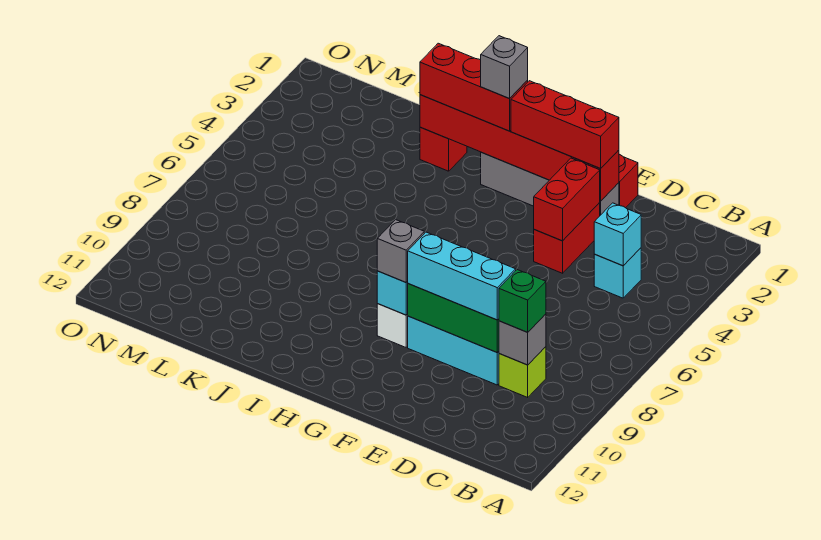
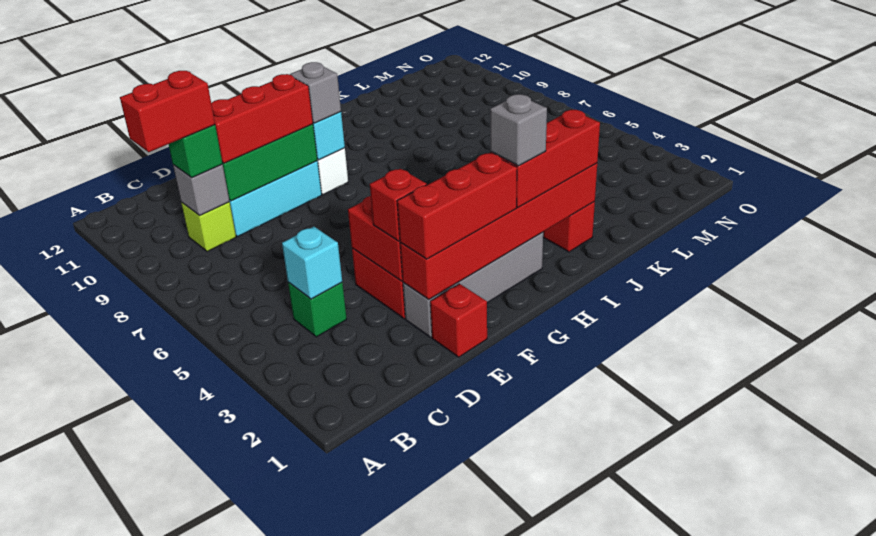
none -> red brick B9:C9 level 4
cyan brick C4 level 1 -> green brick C4 level 1
cyan brick D9:F9 level 3 -> red brick D9:F9 level 3
none -> red brick E3 level 3

